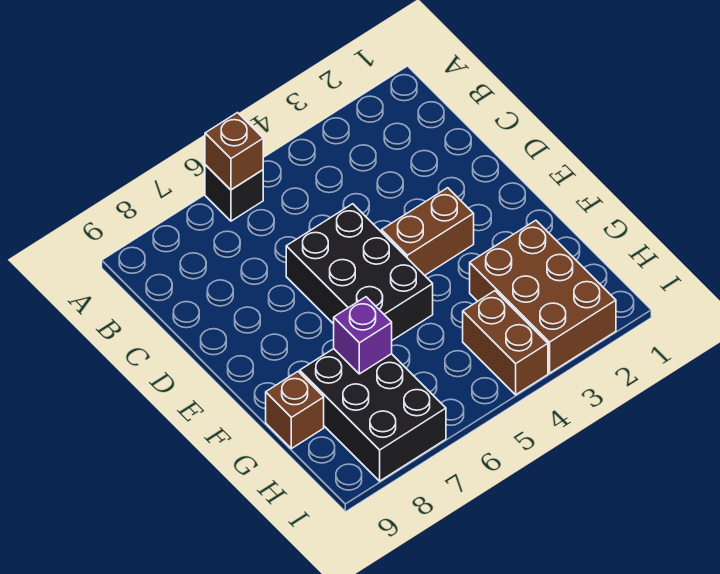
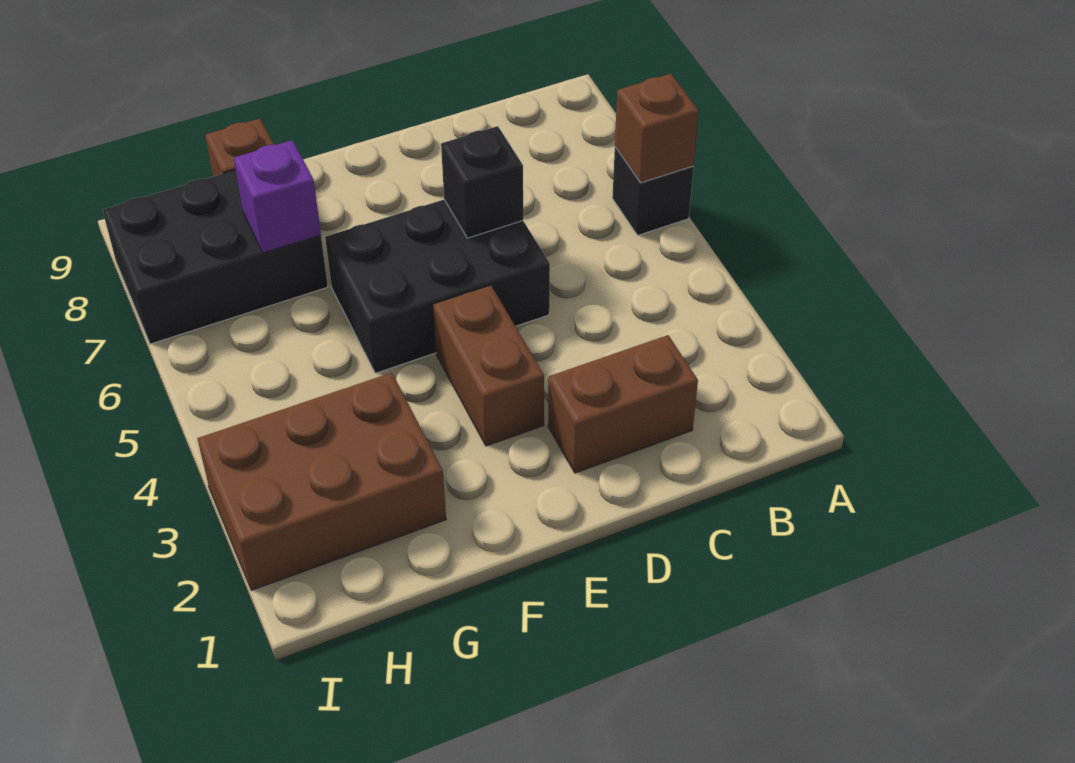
none -> black brick D6 level 2
brown brick H4:I4 level 1 -> brown brick C2:D2 level 1

